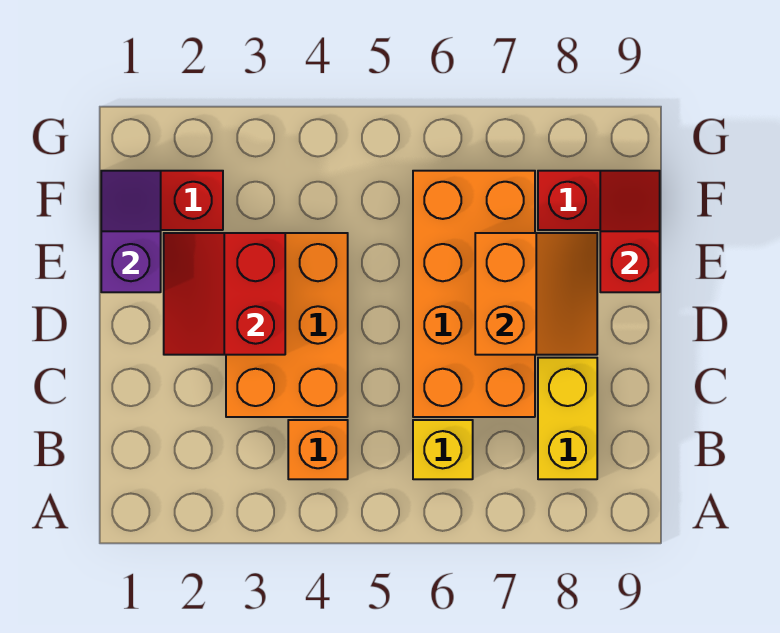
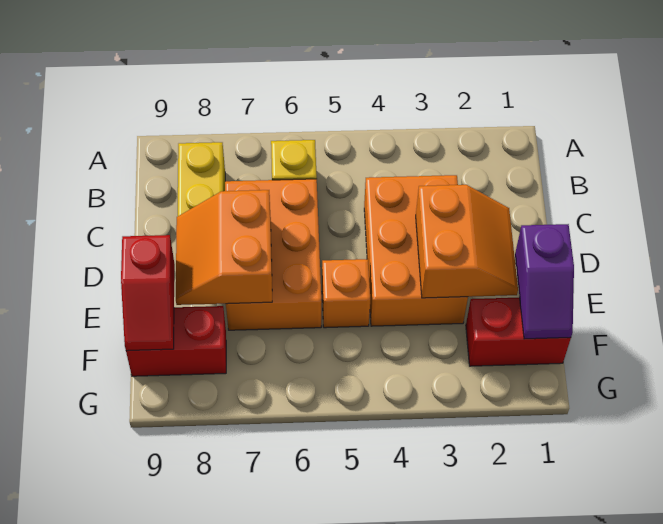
orange brick B4 level 1 -> orange brick E5 level 1
orange brick C6:F7 level 1 -> orange brick C6:E7 level 1
red slope D2:E3 level 2 top 3 -> orange slope D2:E3 level 2 top 3

